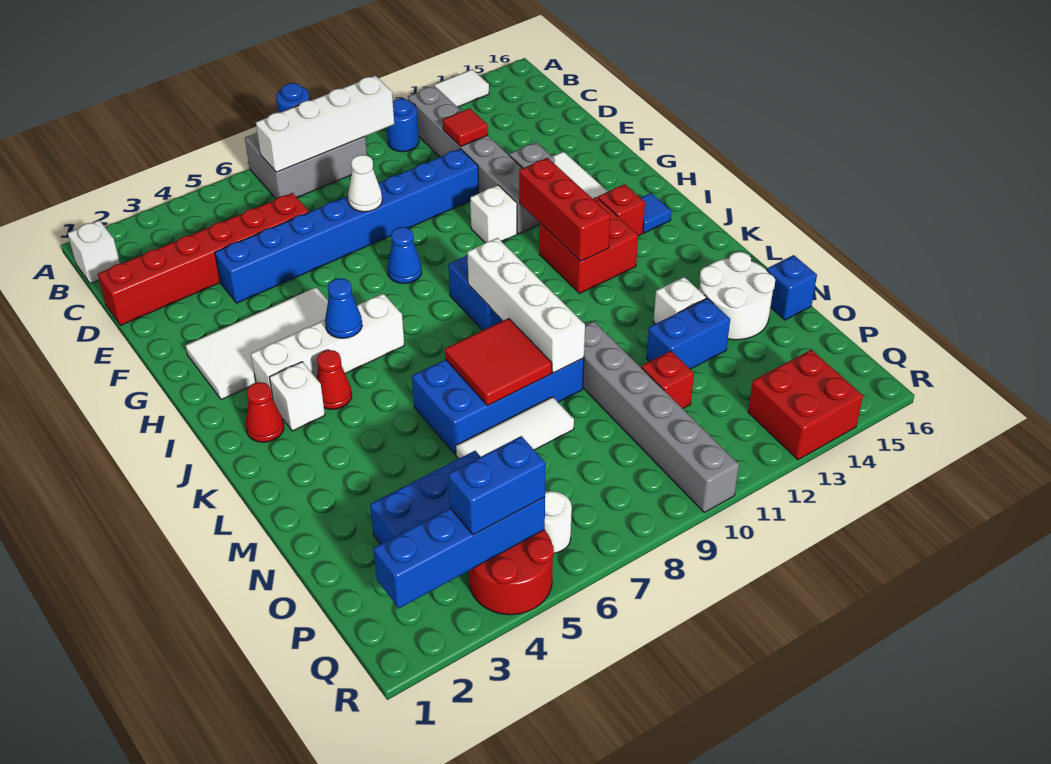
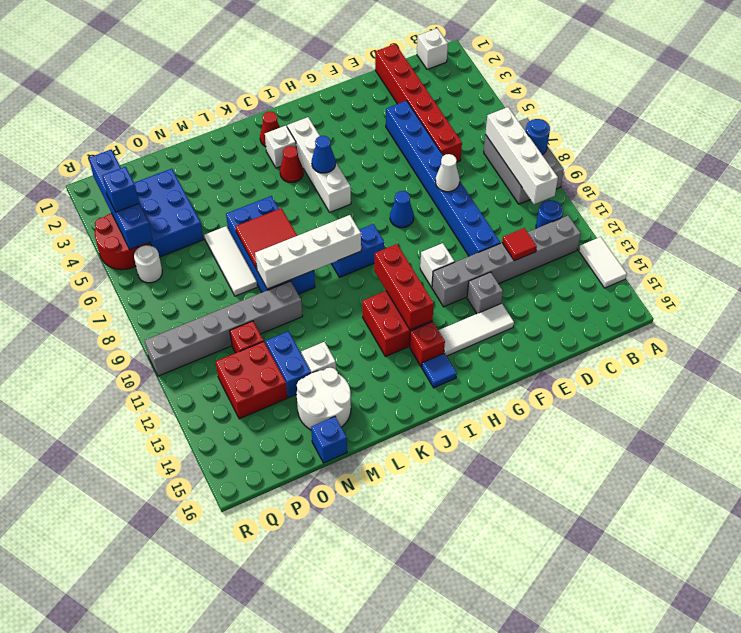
white tile G2:H5 level 1 -> none
red brick H12:J12 level 2 -> red brick I11:I13 level 2
blue brick Q4:Q5 level 3 -> blue brick Q4 level 3
red brick Q13:R14 level 1 -> red brick O12:P13 level 1

